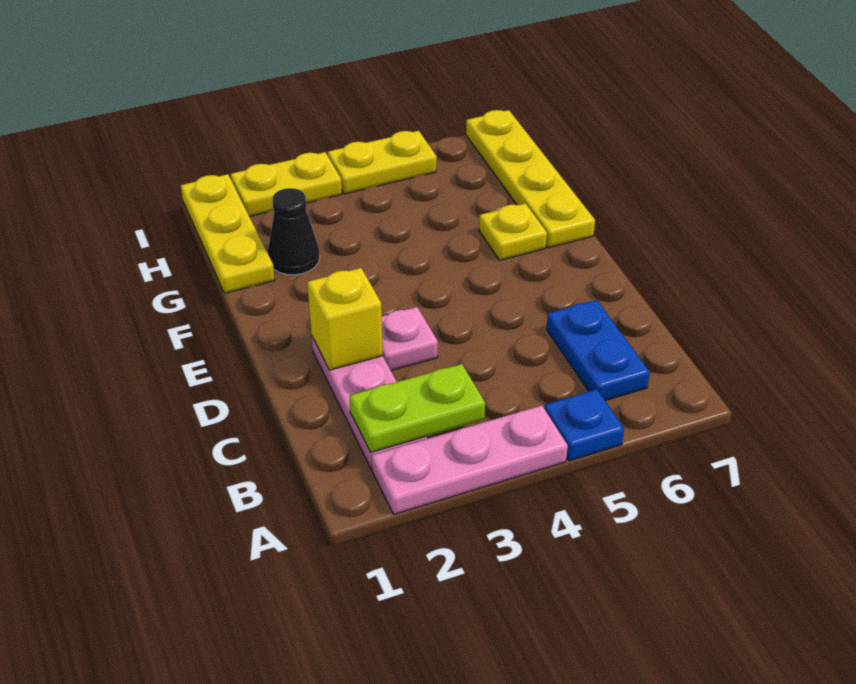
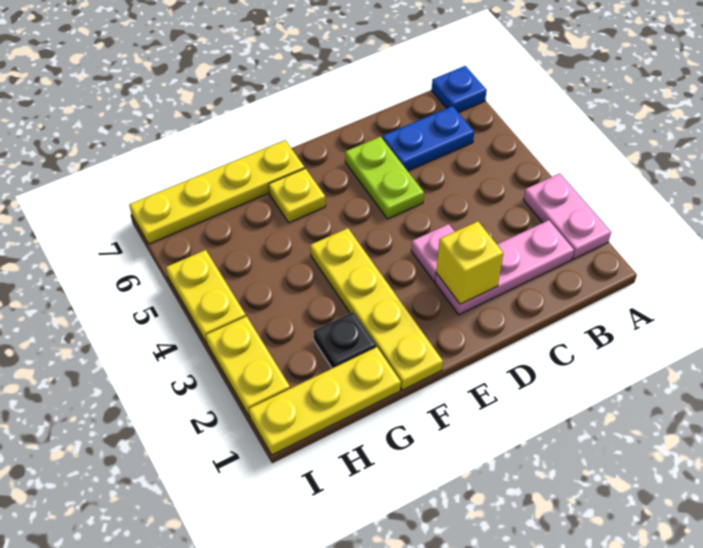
pink plate A2:A4 level 1 -> pink plate A2:A3 level 1
blue plate A5 level 1 -> blue plate A7 level 1
lime plate B2:B3 level 2 -> lime plate D5:D6 level 1
none -> yellow plate F1:F4 level 1
black cone G2 level 1 -> black plate G2 level 1

